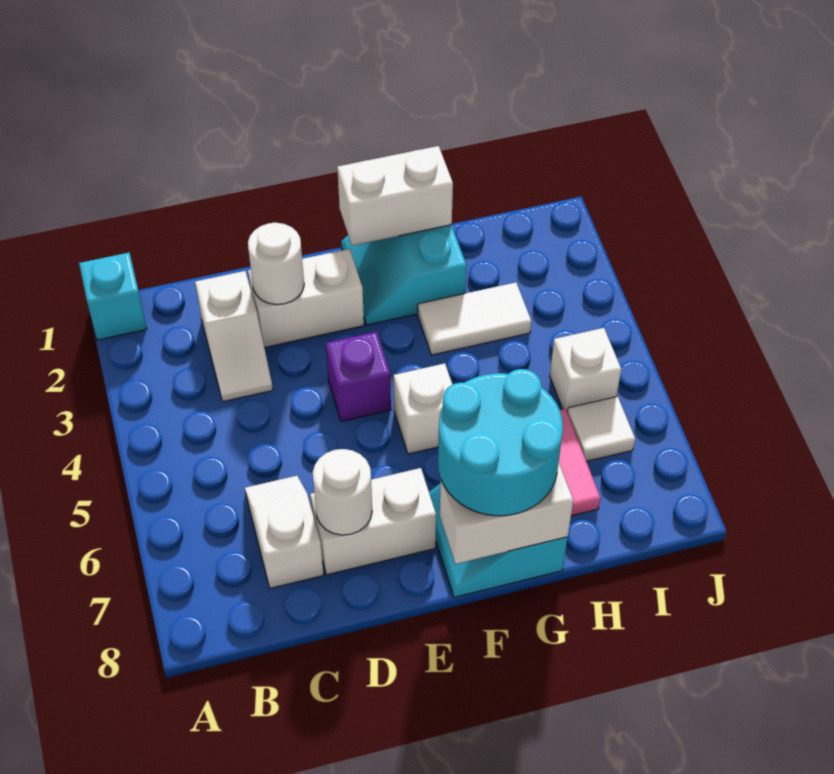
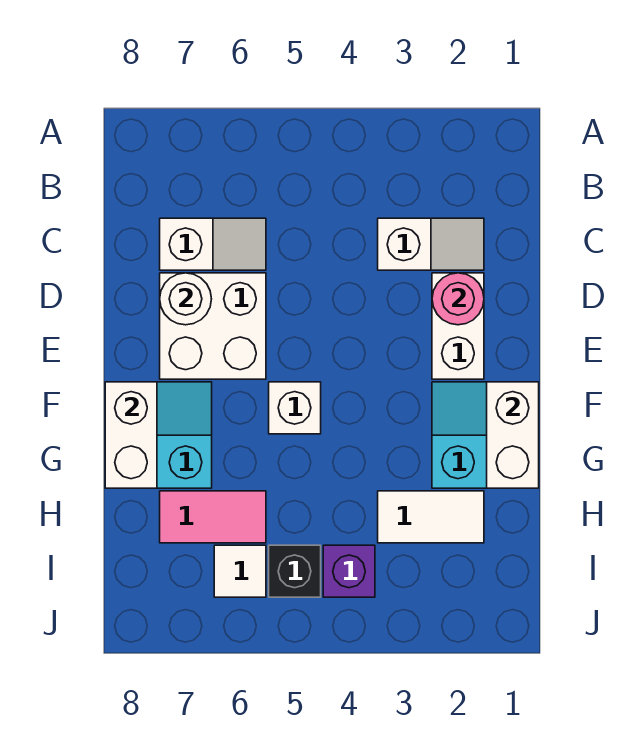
cyan brick A1 level 1 -> none
white slope C2:C3 level 1 top 2 -> white slope C2:C3 level 1 top 3
white round brick D2 level 2 -> pink round brick D2 level 2
white brick D7:E7 level 1 -> white brick D6:E7 level 1
purple brick E4 level 1 -> purple brick I4 level 1
cyan round brick F7:G8 level 3 -> none
white tile G3:H3 level 1 -> white tile H2:H3 level 1
white brick I5 level 1 -> black brick I5 level 1

